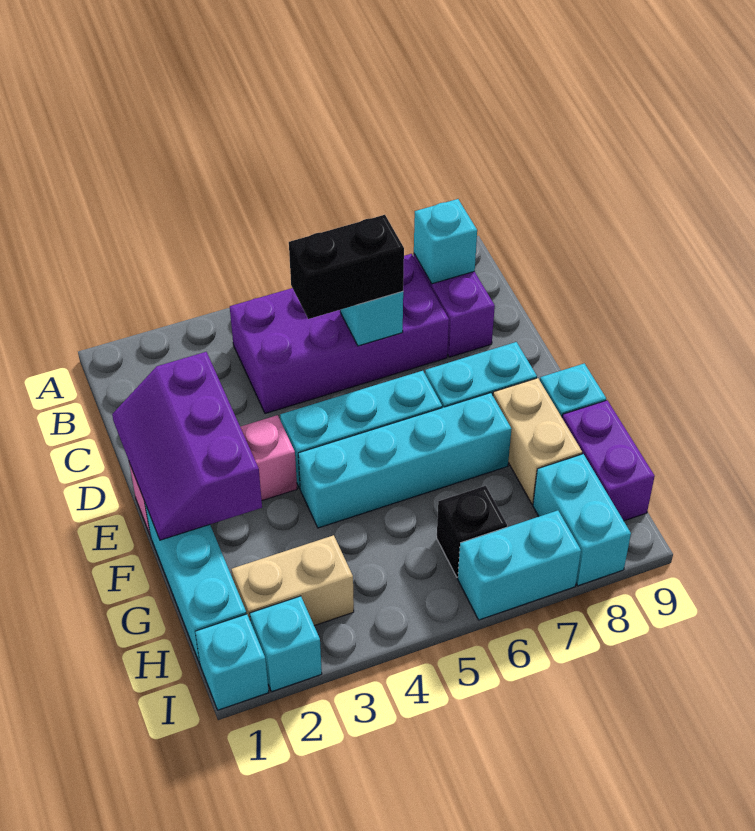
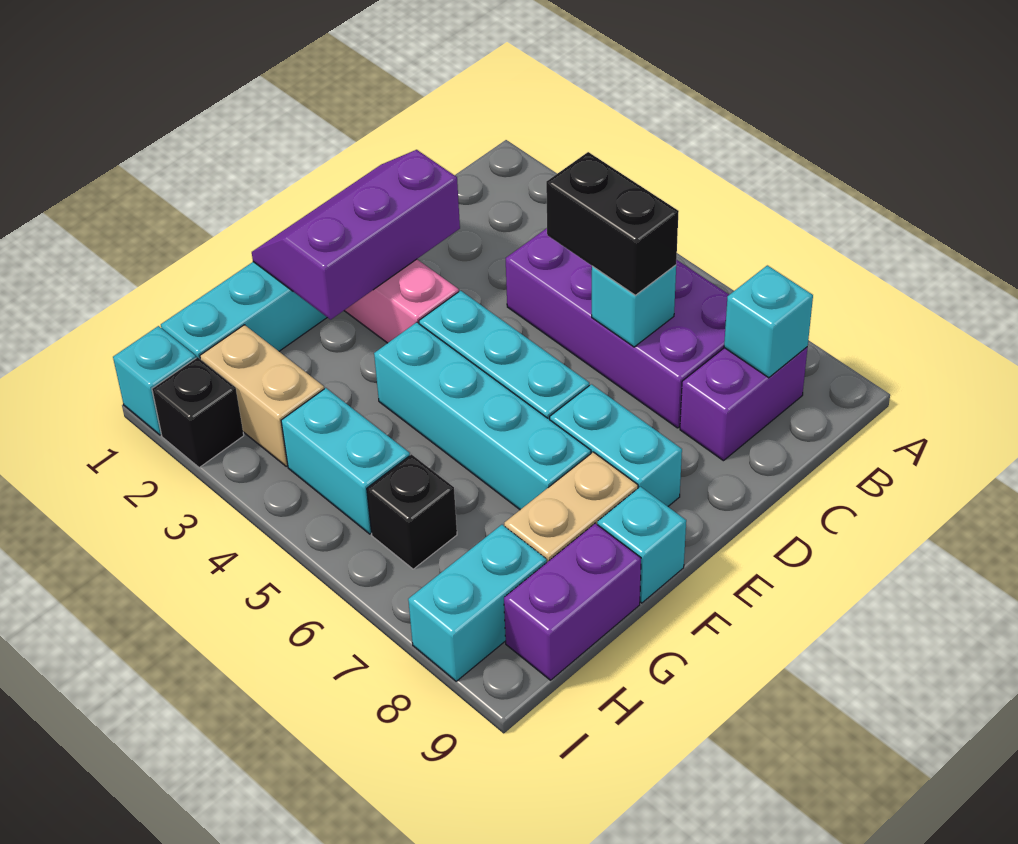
cyan brick I2 level 1 -> black brick I2 level 1
cyan brick I6:I7 level 1 -> cyan brick H4:H5 level 1

